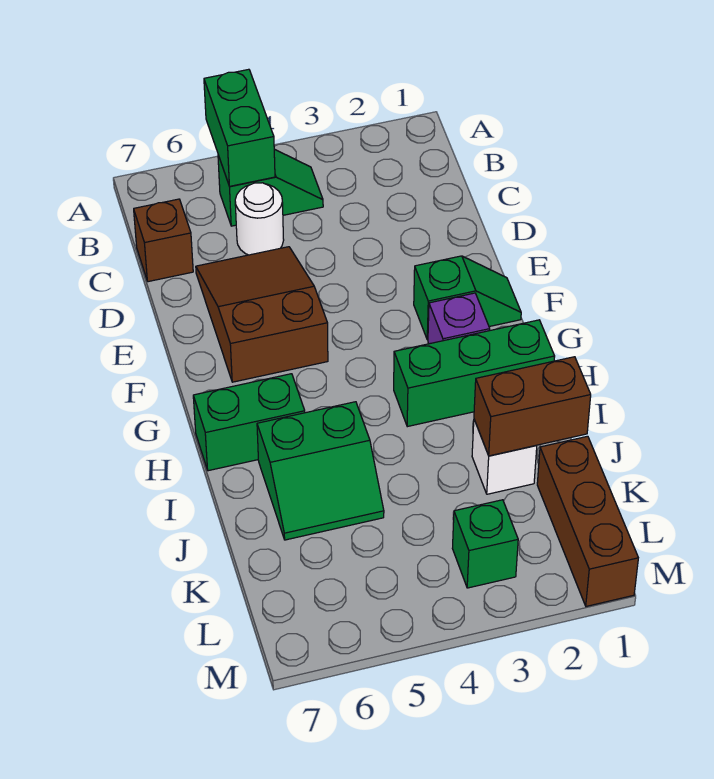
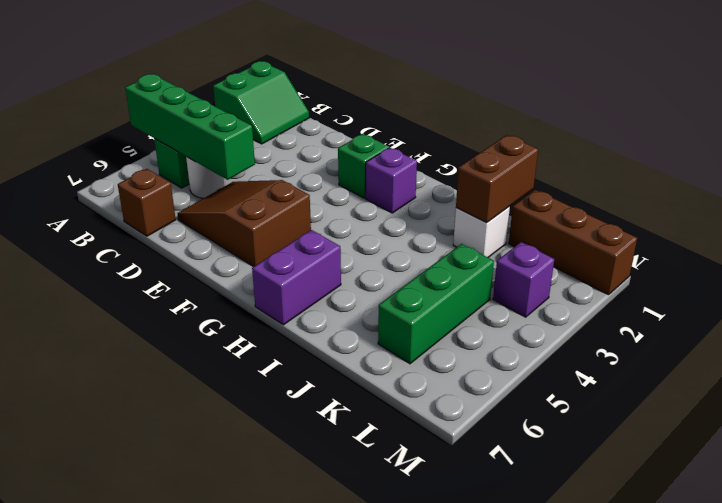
green brick A5:B5 level 2 -> green brick A5:D5 level 2
green brick H1:H3 level 1 -> green brick K4:K6 level 1
green brick H6:H7 level 1 -> purple brick H6:H7 level 1
green slope I5:J6 level 1 top I -> green slope A1:B2 level 1 top A
green brick L3 level 1 -> purple brick L3 level 1

